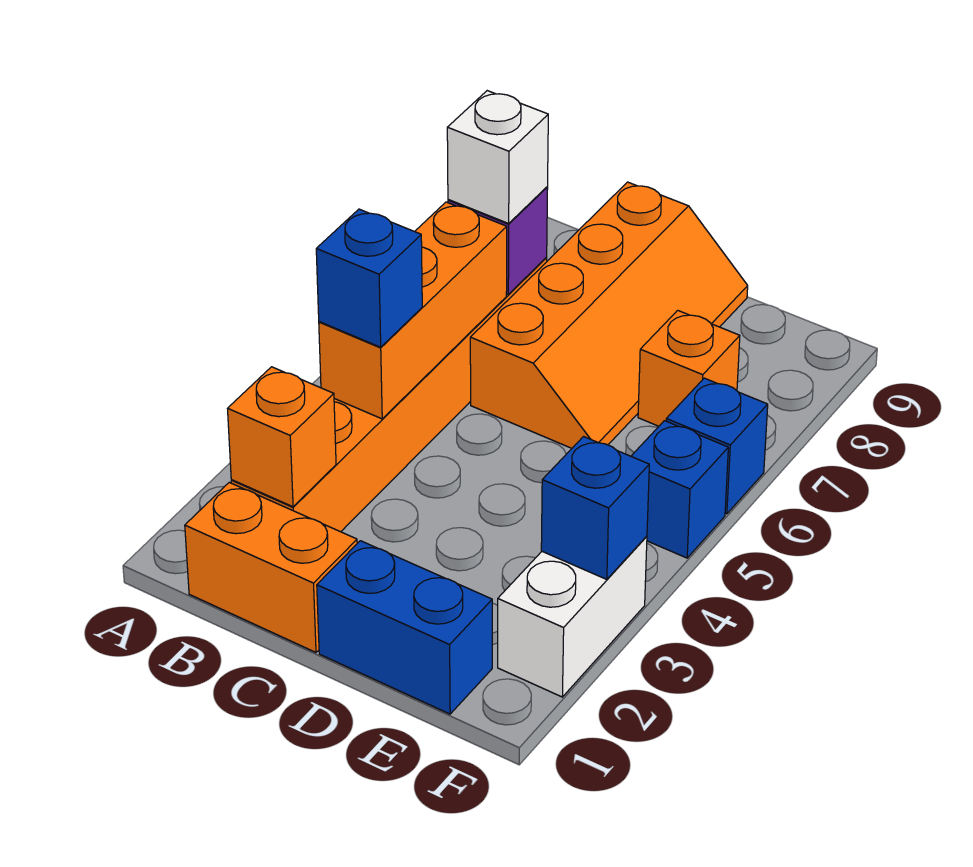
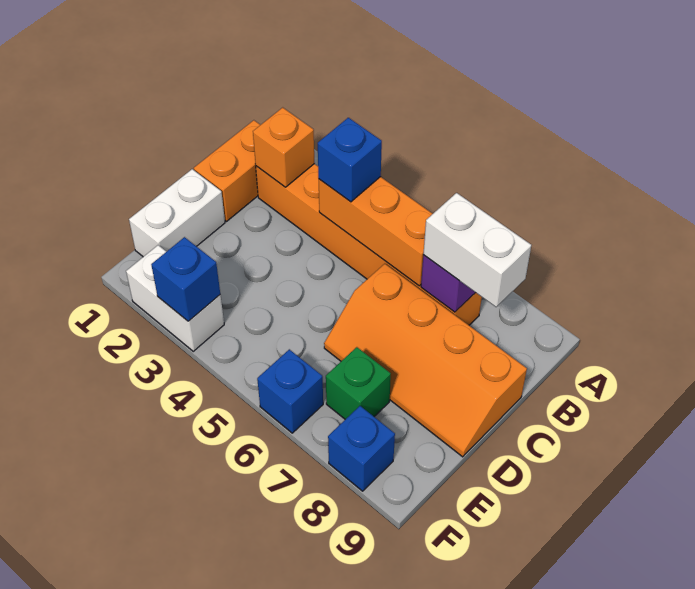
white brick B7 level 3 -> white brick B7:B8 level 3
blue brick D1:E1 level 1 -> white brick D1:E1 level 1
orange brick E7 level 1 -> green brick E7 level 1
blue brick F5 level 1 -> blue brick F8 level 1

